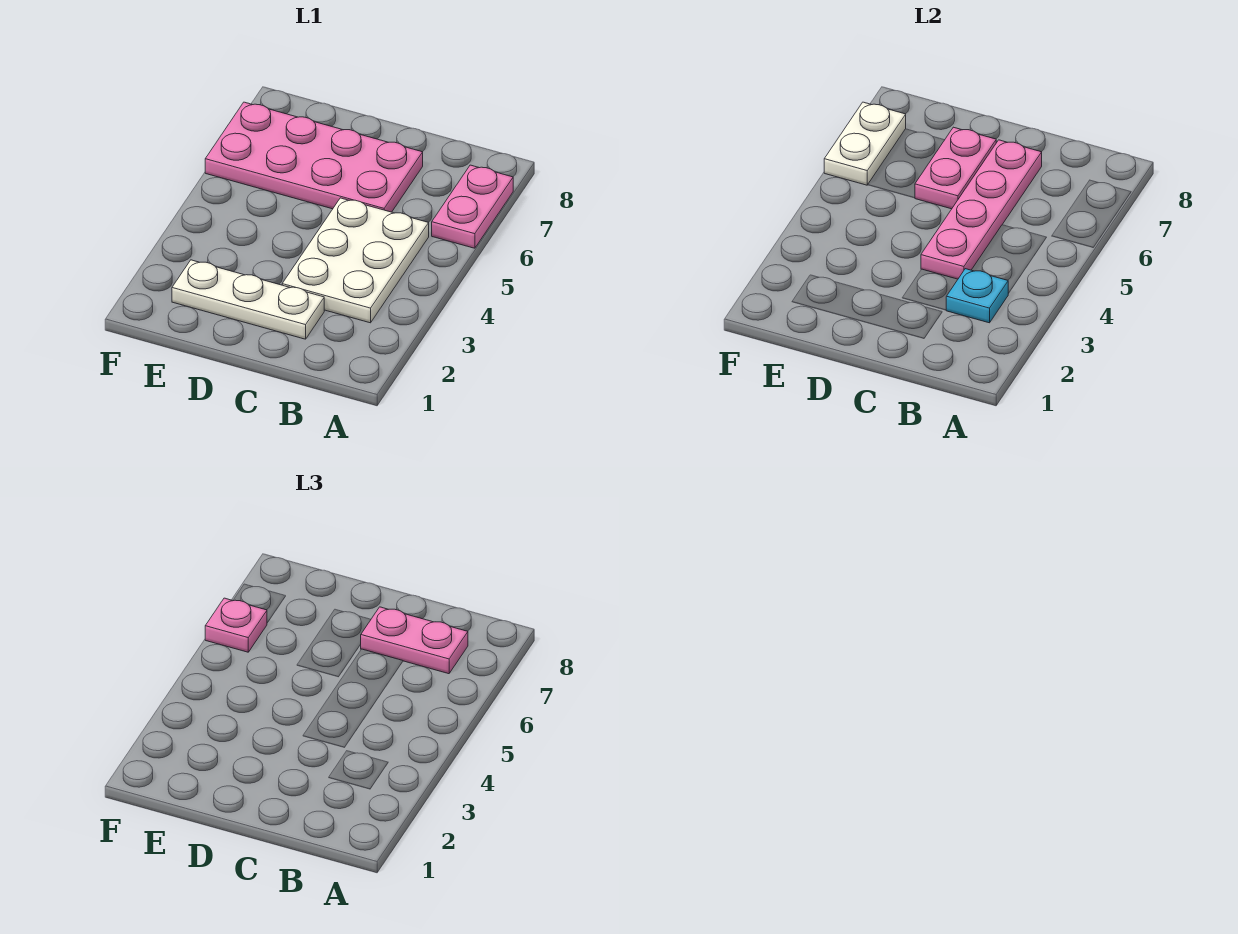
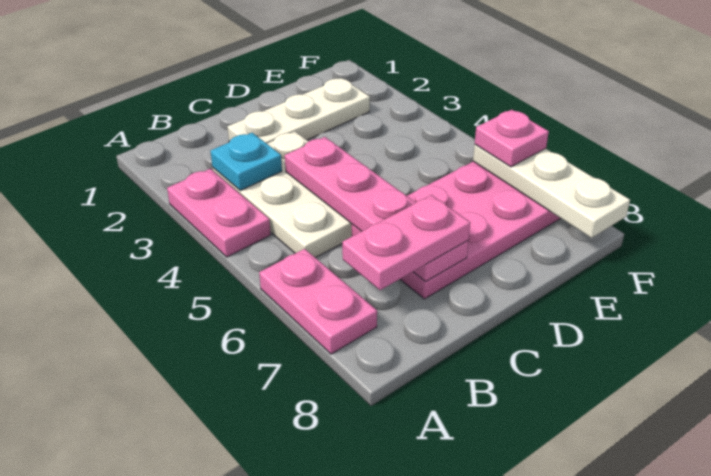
pink plate D6:D7 level 2 -> pink plate A3:A4 level 1
white plate F6:F7 level 2 -> white plate F6:F8 level 2

